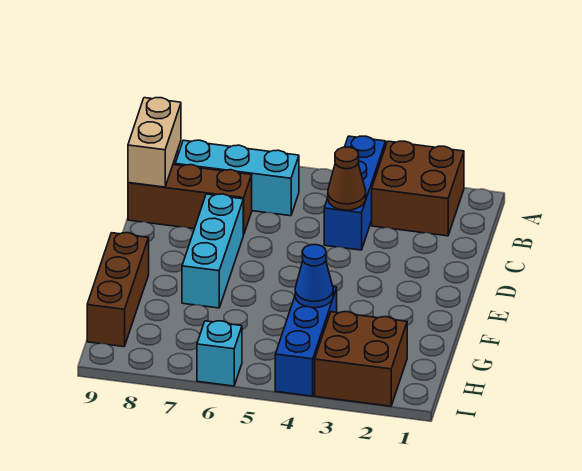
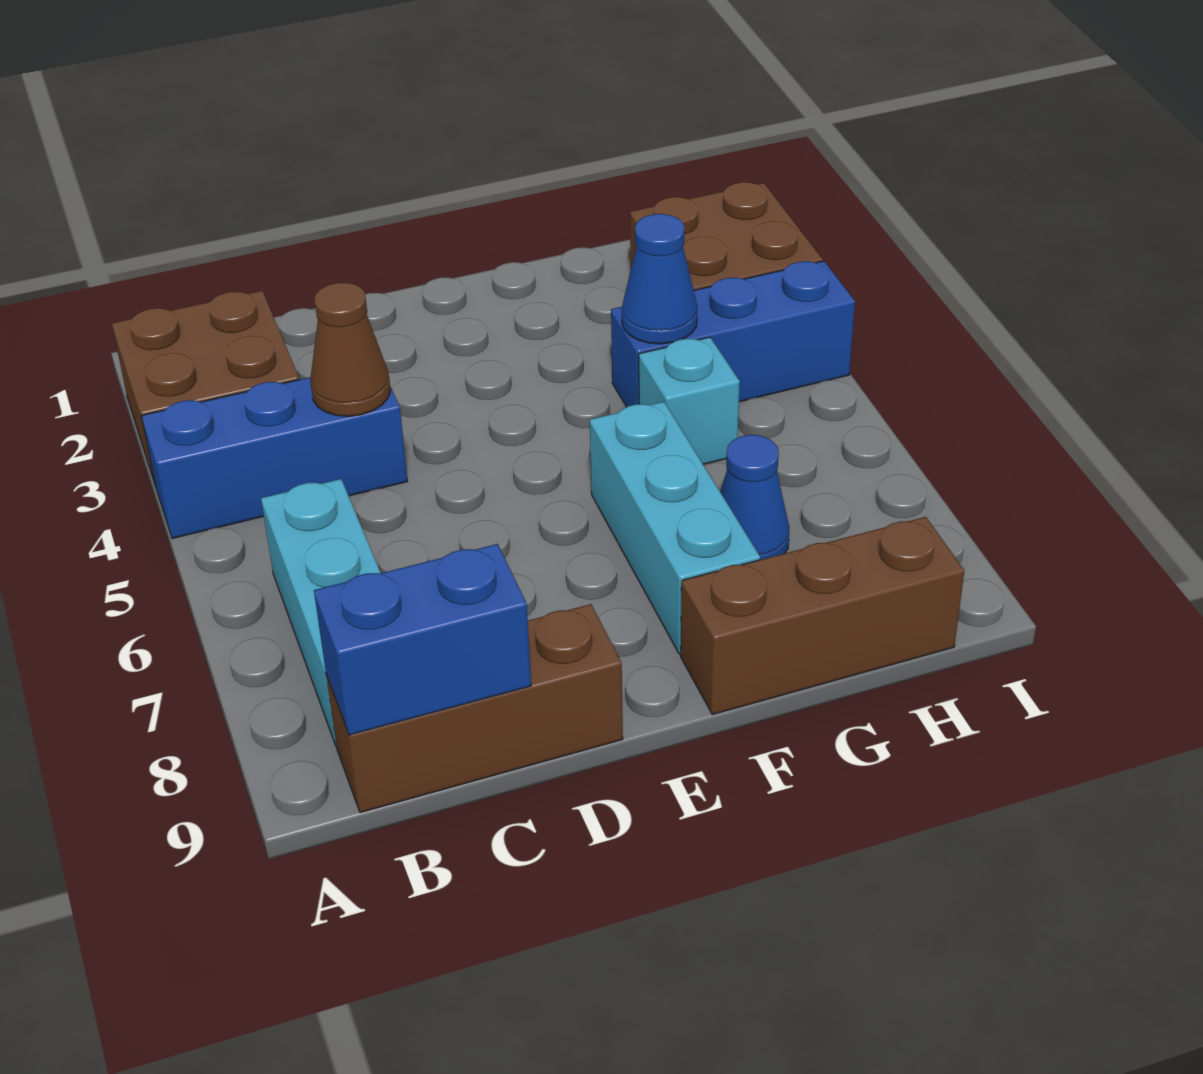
tan brick B9:C9 level 2 -> blue brick B9:C9 level 2
brown brick C7:C9 level 1 -> brown brick B9:D9 level 1
cyan brick D7:F7 level 1 -> cyan brick F6:F8 level 1
none -> blue cone G7 level 1
cyan brick I6 level 1 -> cyan brick G5 level 1

